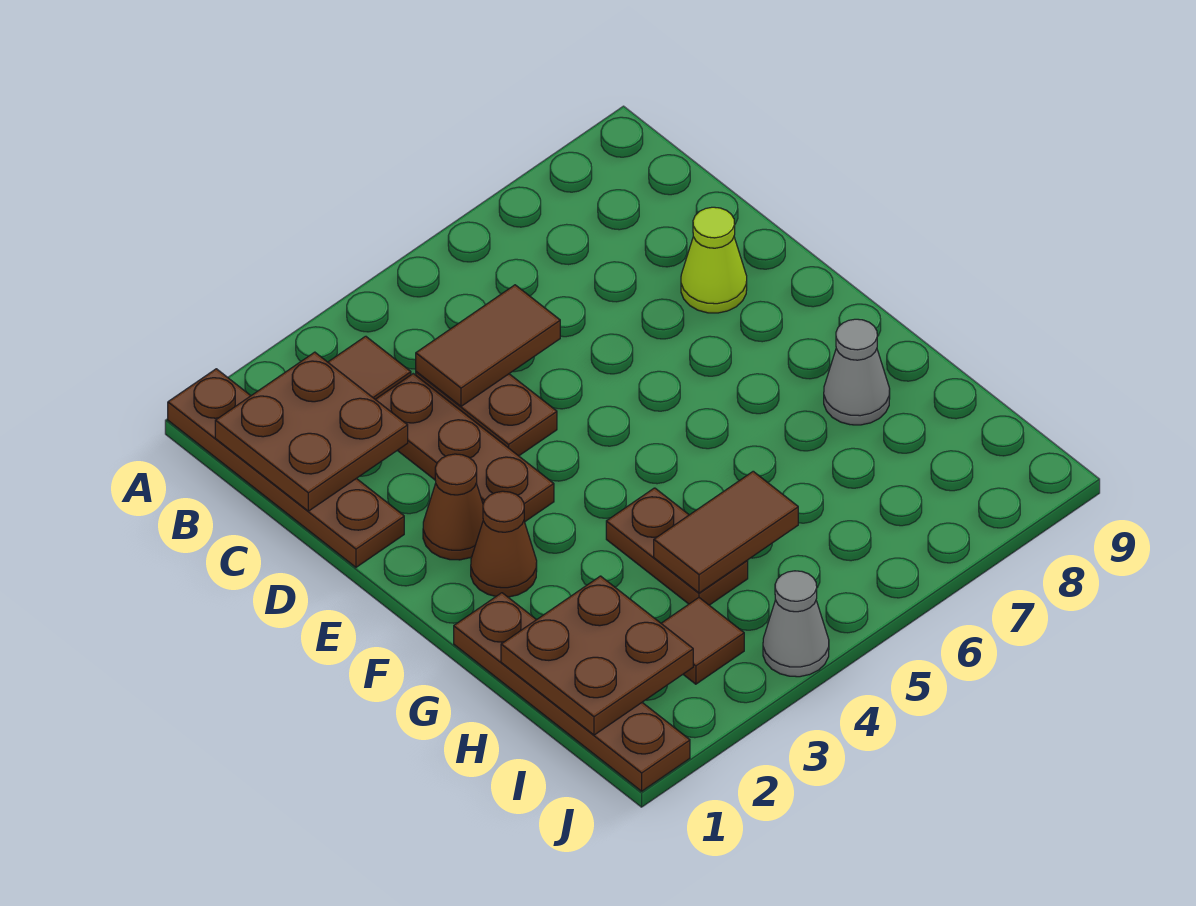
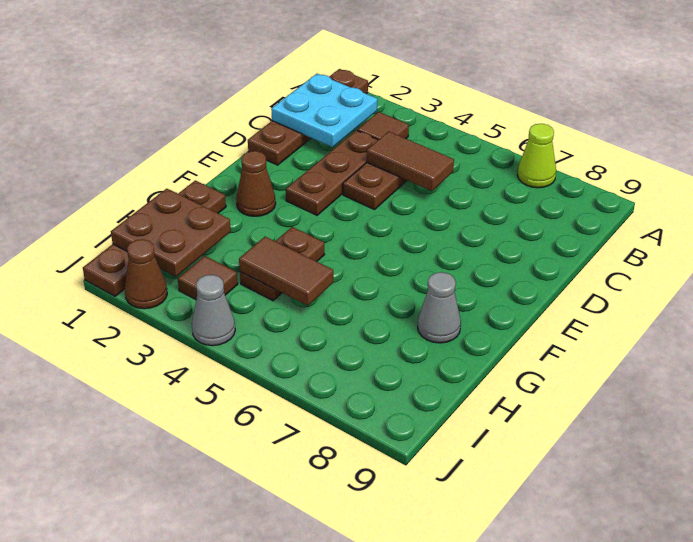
brown plate B1:C2 level 2 -> cyan plate B1:C2 level 2
lime cone D8 level 1 -> lime cone A7 level 1
brown cone E2 level 1 -> brown cone J2 level 1

